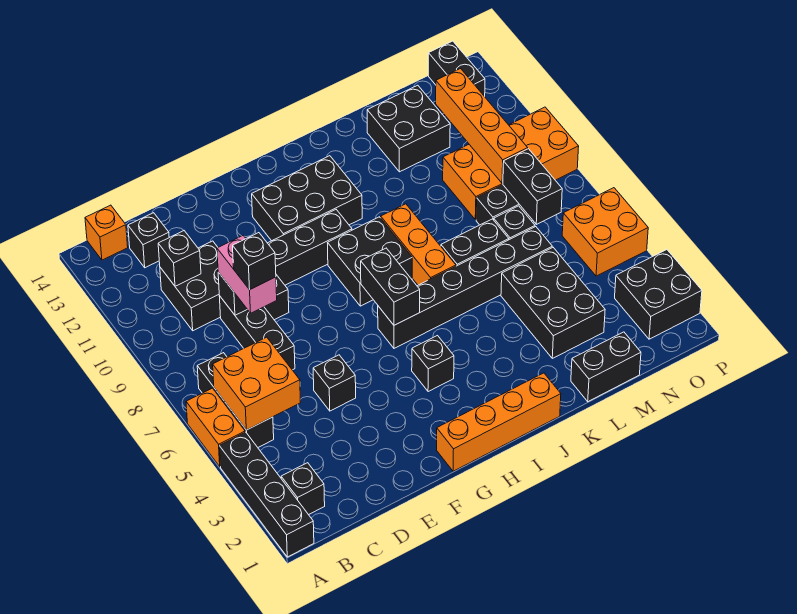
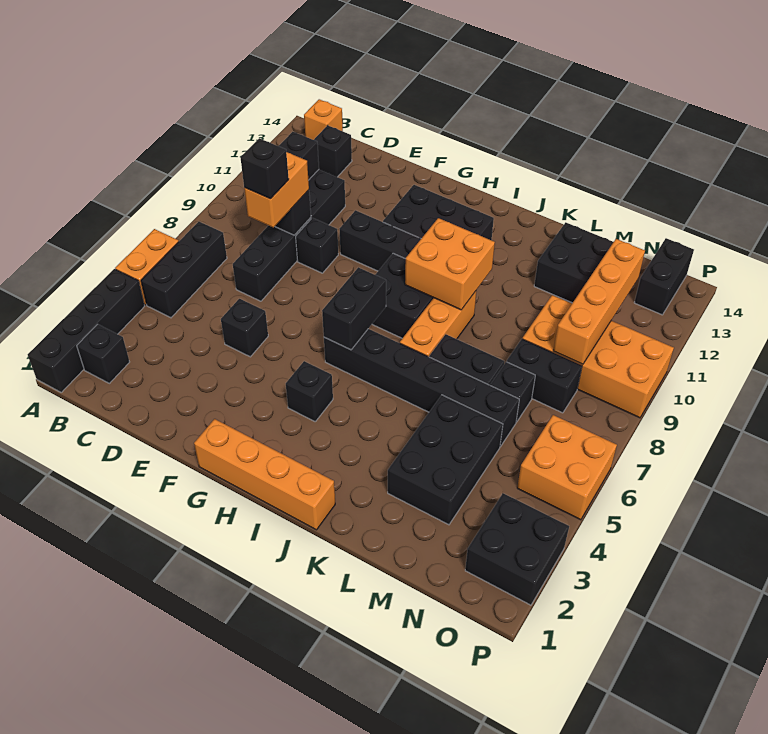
orange brick B5:C6 level 2 -> orange brick I9:J10 level 2
pink brick D8:D9 level 3 -> orange brick D8:D9 level 3
black brick L1:M1 level 1 -> none
black brick N7:N8 level 2 -> none

